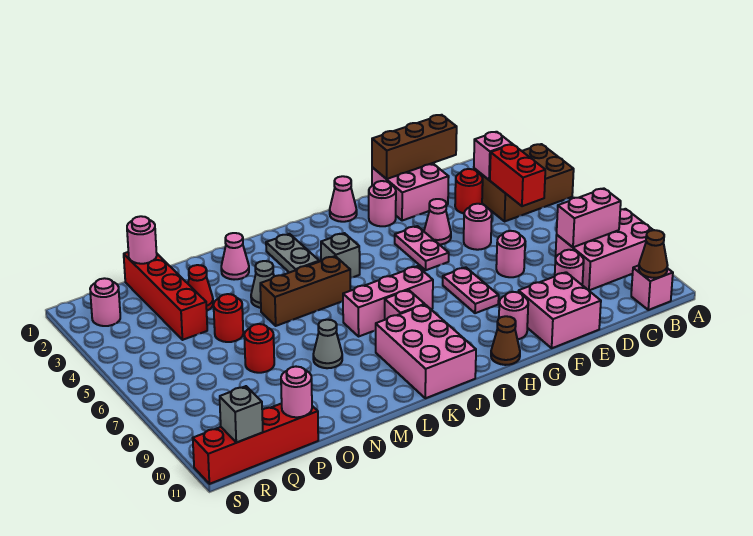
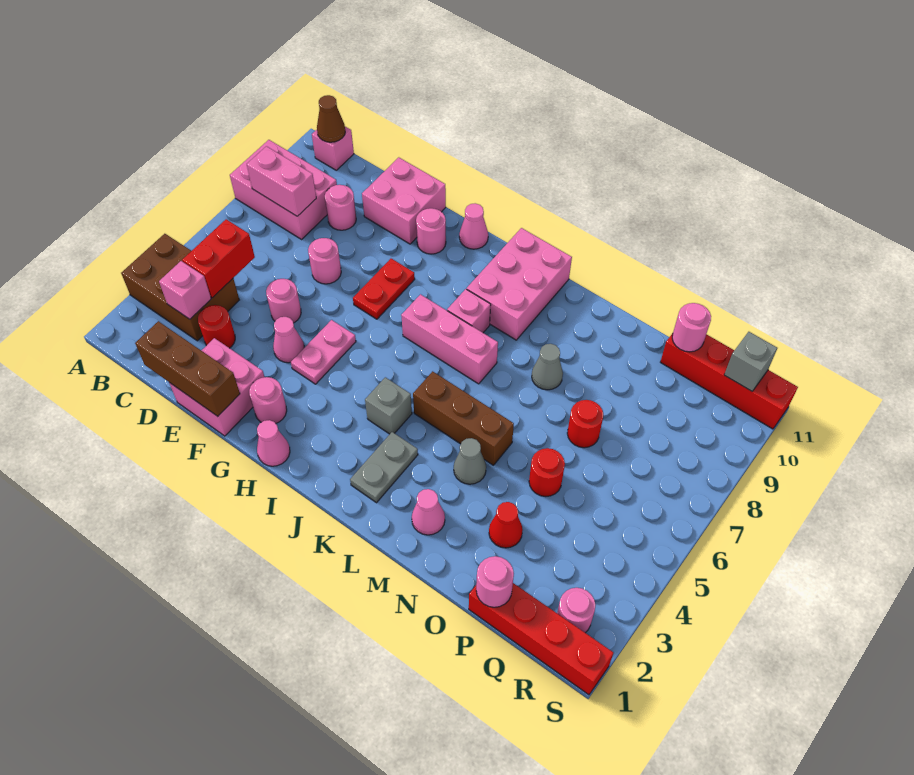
pink plate G7:G8 level 1 -> red plate G7:G8 level 1
brown cone H11 level 1 -> pink cone H11 level 1
red brick P1:P4 level 1 -> red brick P1:S1 level 1

